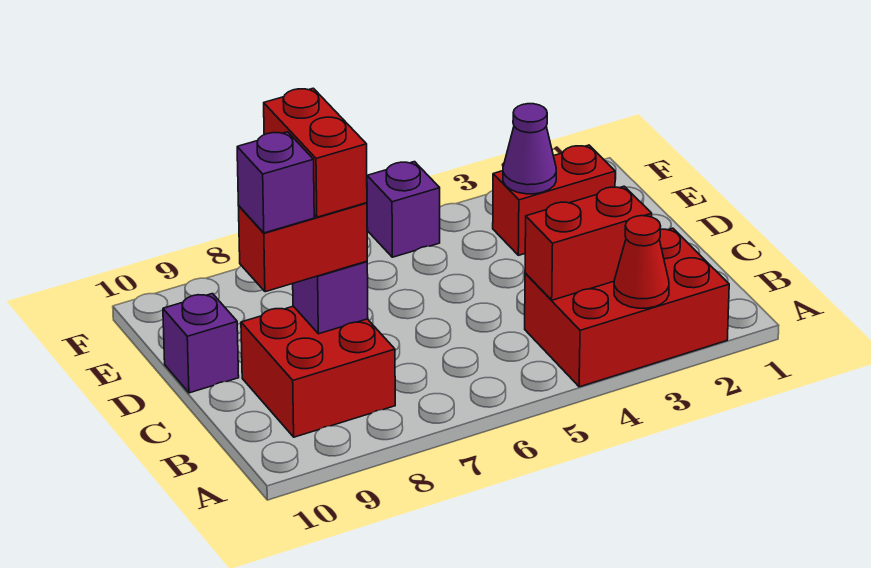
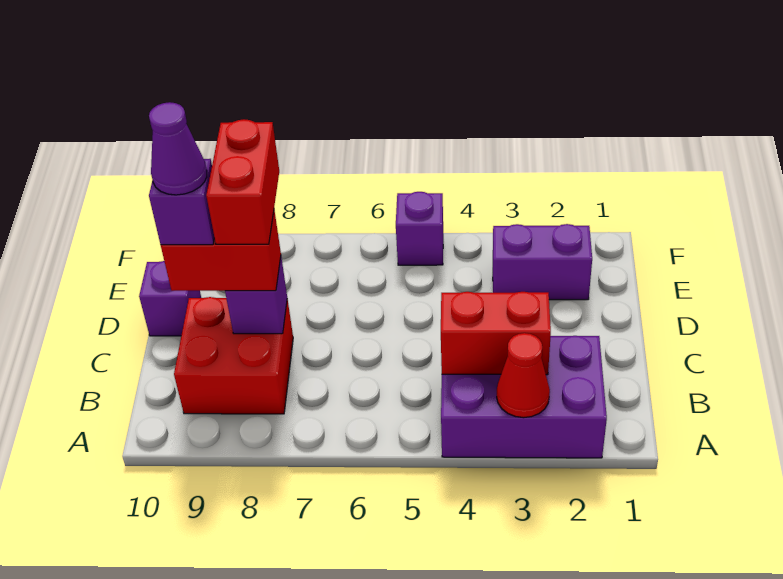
red brick A2:B4 level 1 -> purple brick A2:B4 level 1
red brick E2:E3 level 1 -> purple brick E2:E3 level 1
purple cone E3 level 2 -> purple cone C9 level 5

